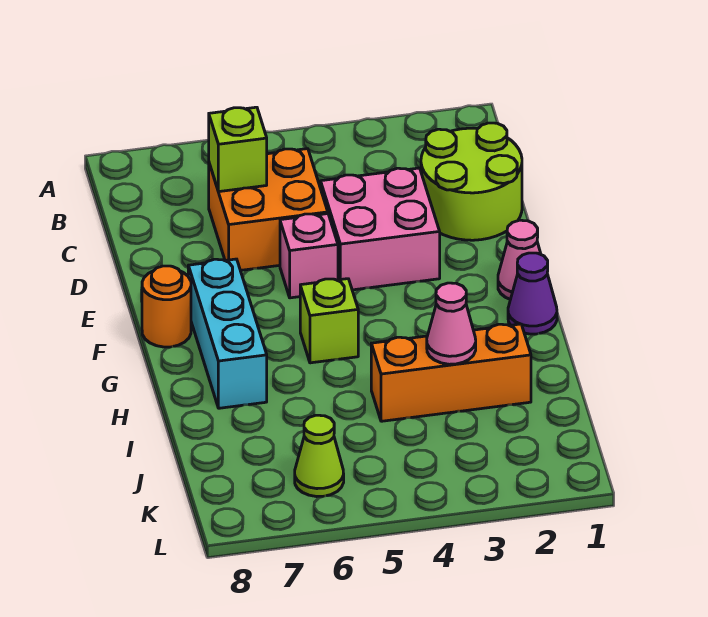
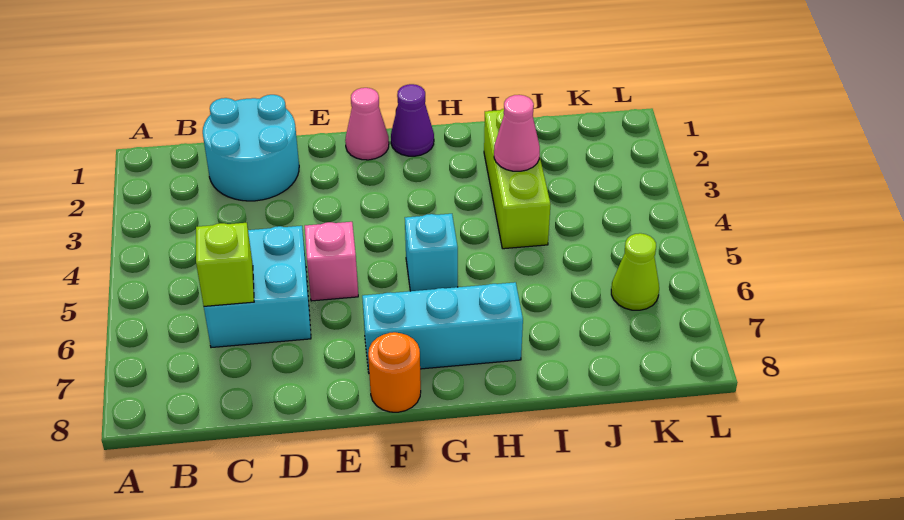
lime round brick C1:D2 level 1 -> cyan round brick C1:D2 level 1
orange brick C5:D6 level 1 -> cyan brick C5:D6 level 1
pink brick D3:E4 level 1 -> none
lime brick G5 level 1 -> cyan brick G5 level 1
orange brick I2:I4 level 1 -> lime brick I2:I4 level 1

